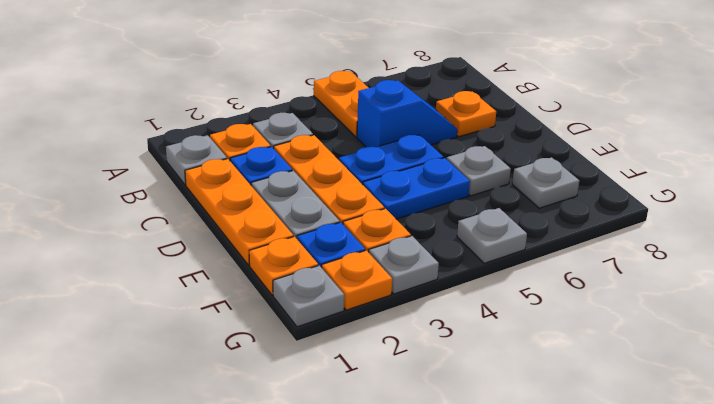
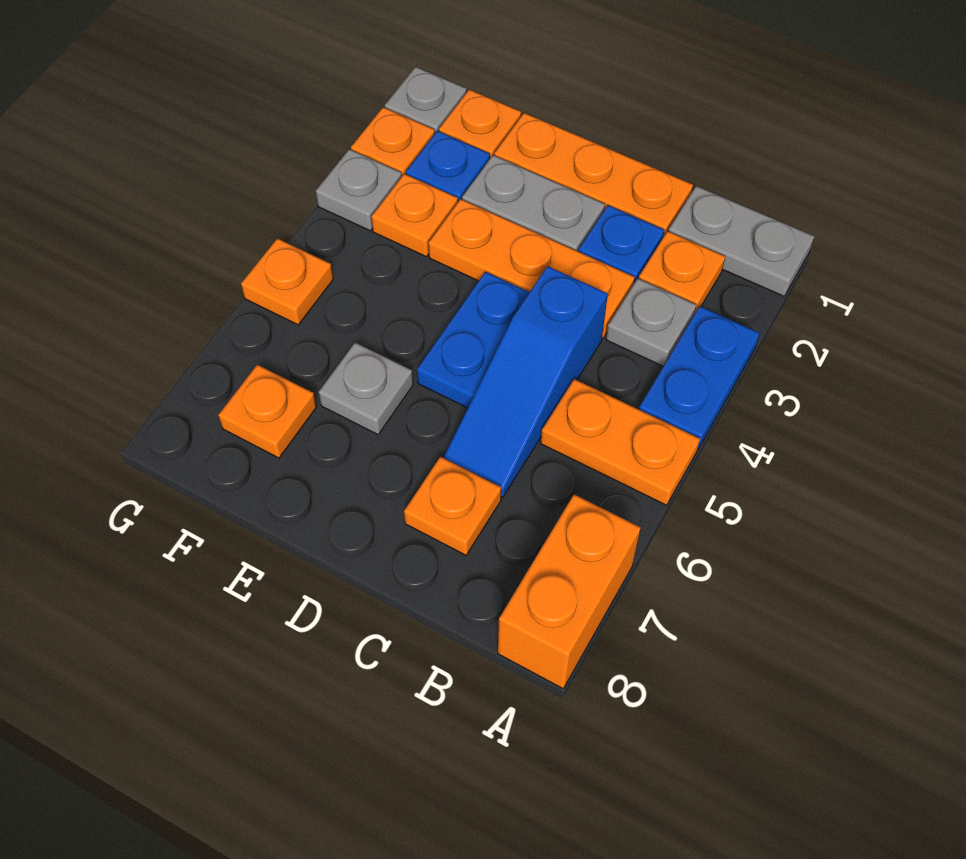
none -> orange brick A7:A8 level 1
grey plate B1 level 1 -> grey plate A1:B1 level 1
blue slope C5:C6 level 1 top 5 -> blue slope C4:C6 level 1 top 4
blue plate E4:E5 level 1 -> blue plate A3:A4 level 1
grey plate F7 level 1 -> orange plate F7 level 1
grey plate G5 level 1 -> orange plate G5 level 1

